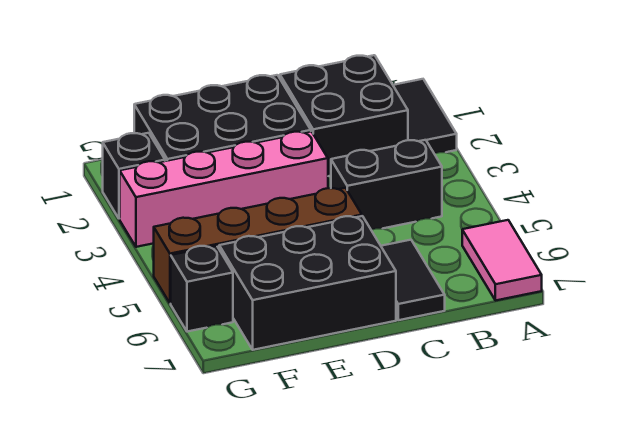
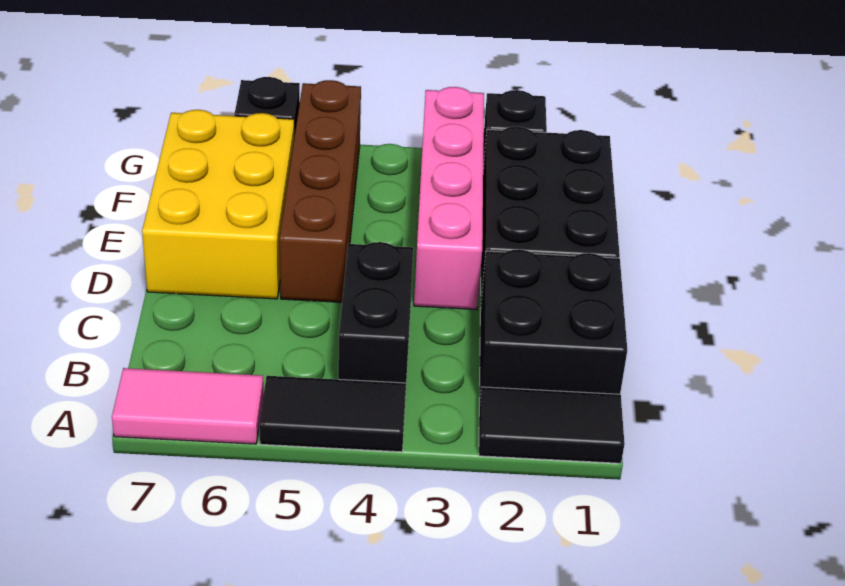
black tile C6:C7 level 1 -> black tile A4:A5 level 1
black brick D6:F7 level 1 -> yellow brick D6:F7 level 1

